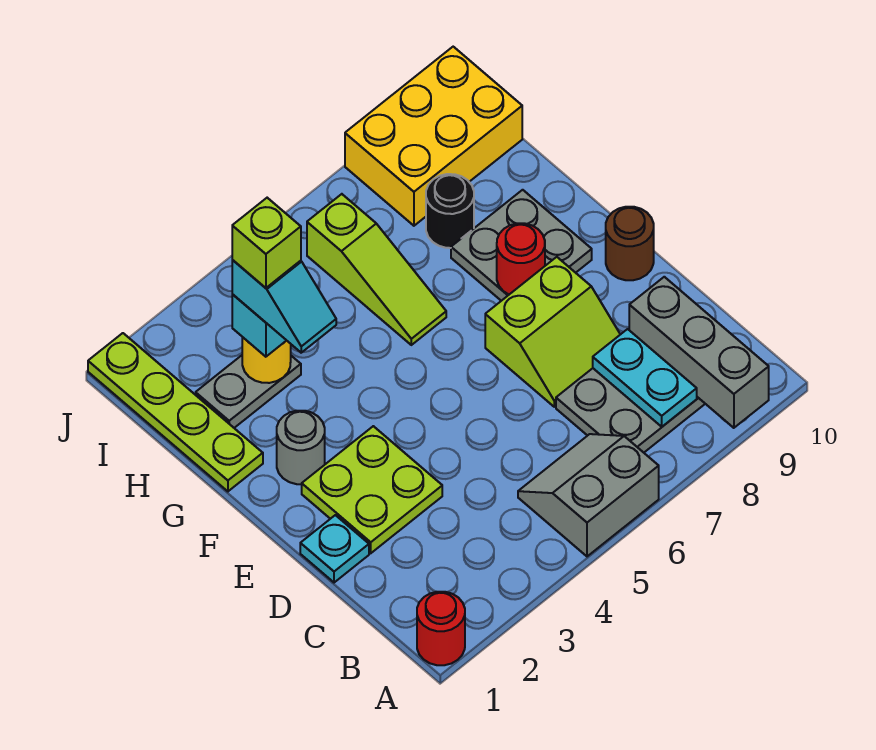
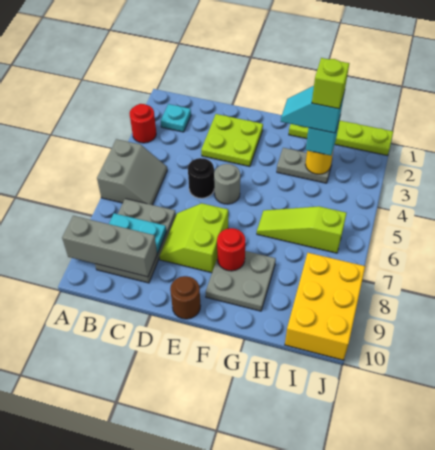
red round brick A1 level 1 -> red round brick A3 level 1
cyan plate D1 level 1 -> cyan plate B2 level 1
grey round brick F2 level 1 -> grey round brick E5 level 1
grey plate H2:H3 level 1 -> grey plate G3:H3 level 1
black round brick H8 level 1 -> black round brick D5 level 1

